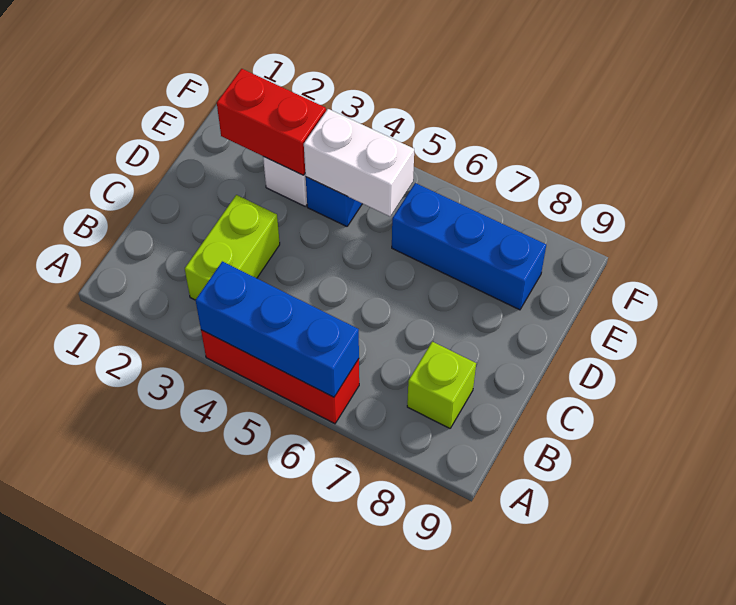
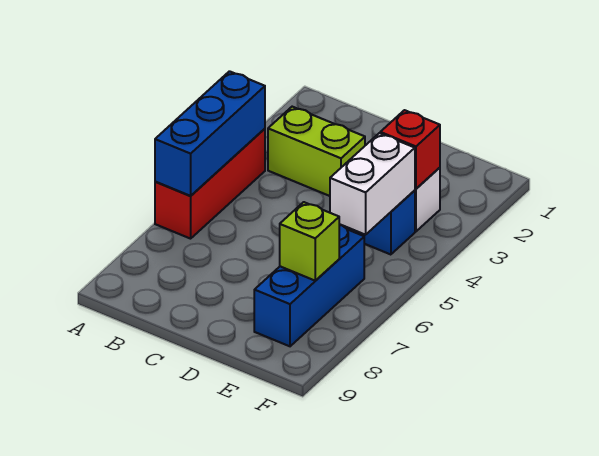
lime brick B8 level 1 -> lime brick E7 level 2
red brick E2:E3 level 2 -> red brick E3 level 2

